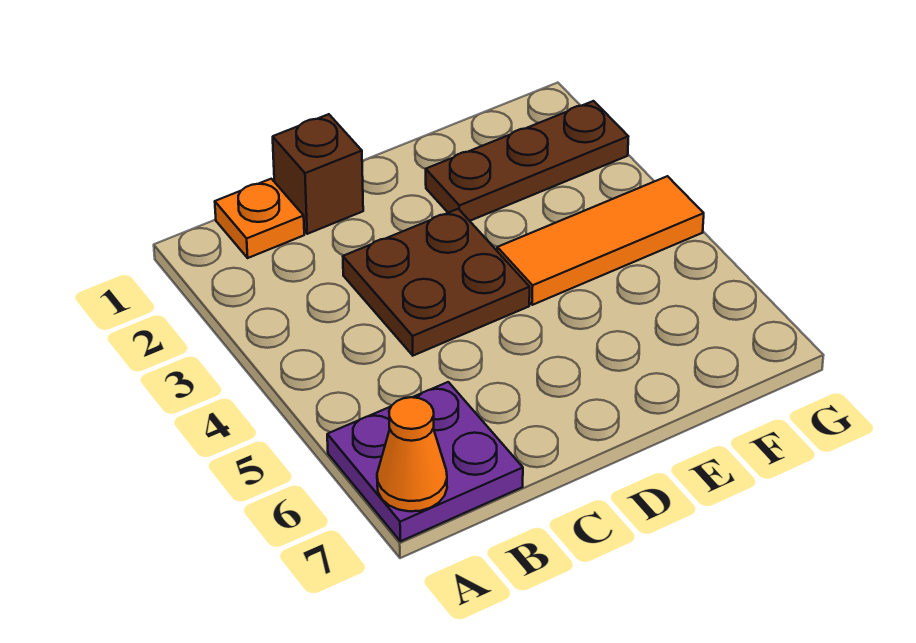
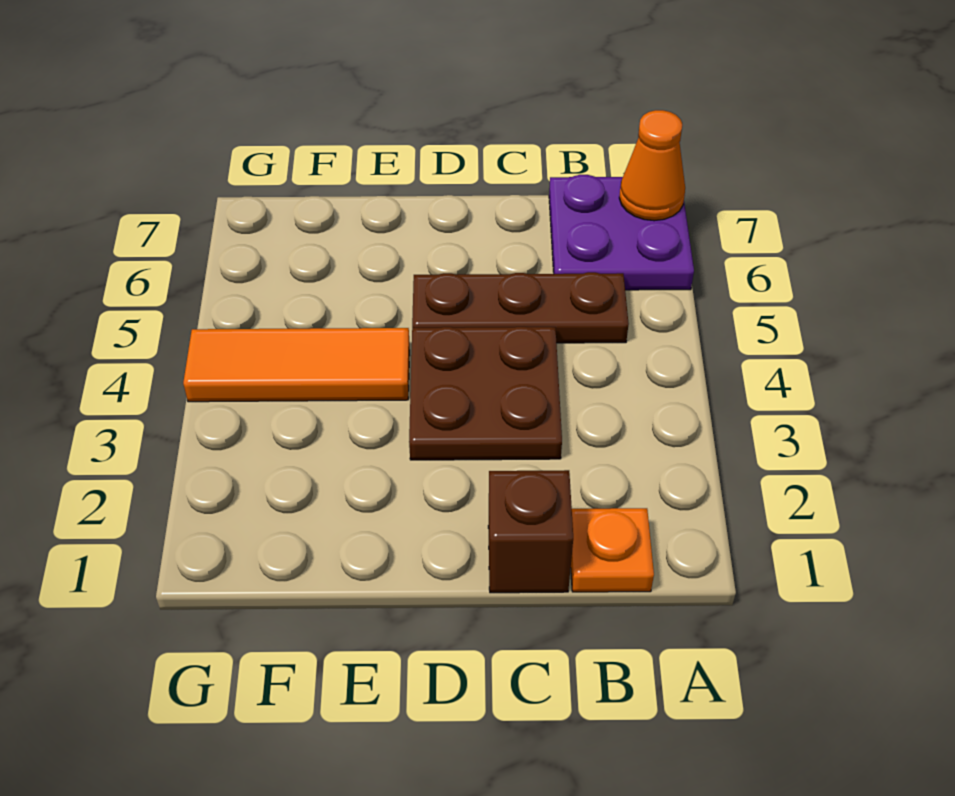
brown plate E2:G2 level 1 -> brown plate B5:D5 level 1

